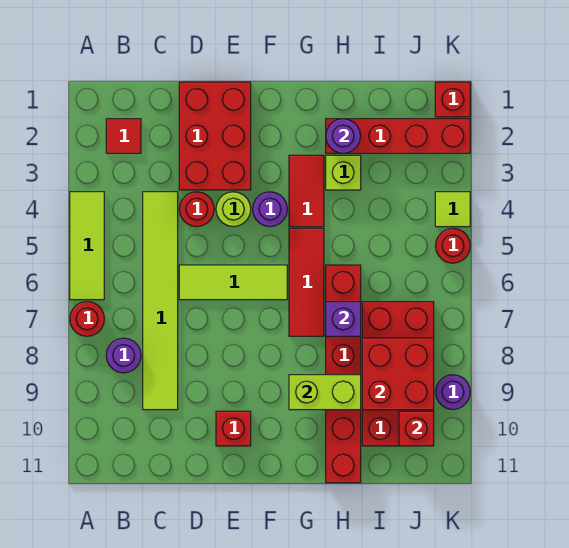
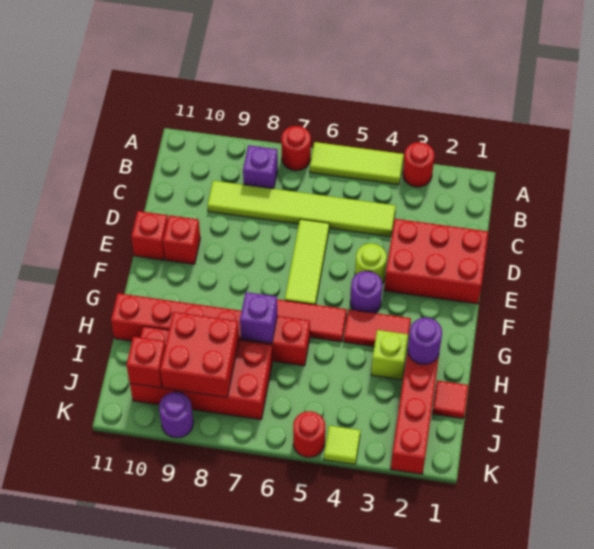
red tile B2 level 1 -> red tile I1 level 1
purple round brick B8 level 1 -> purple brick B8 level 1
red round brick D4 level 1 -> red round brick A3 level 1
lime brick G9:H9 level 2 -> none
red brick K1 level 1 -> red brick E11 level 1

